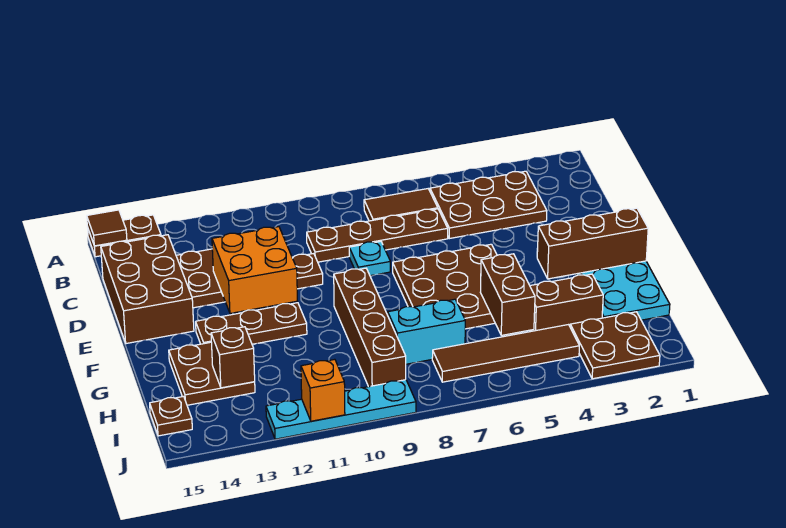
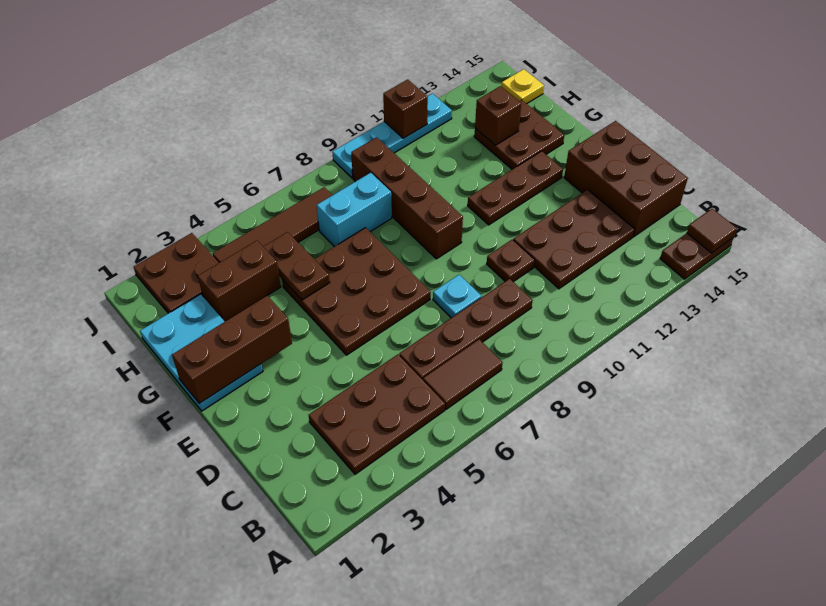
orange brick D11:E12 level 2 -> none
brown brick G5:H5 level 2 -> brown plate G5:H5 level 2
brown plate I15 level 1 -> yellow plate I15 level 1
orange brick J11 level 2 -> brown brick J11 level 2

